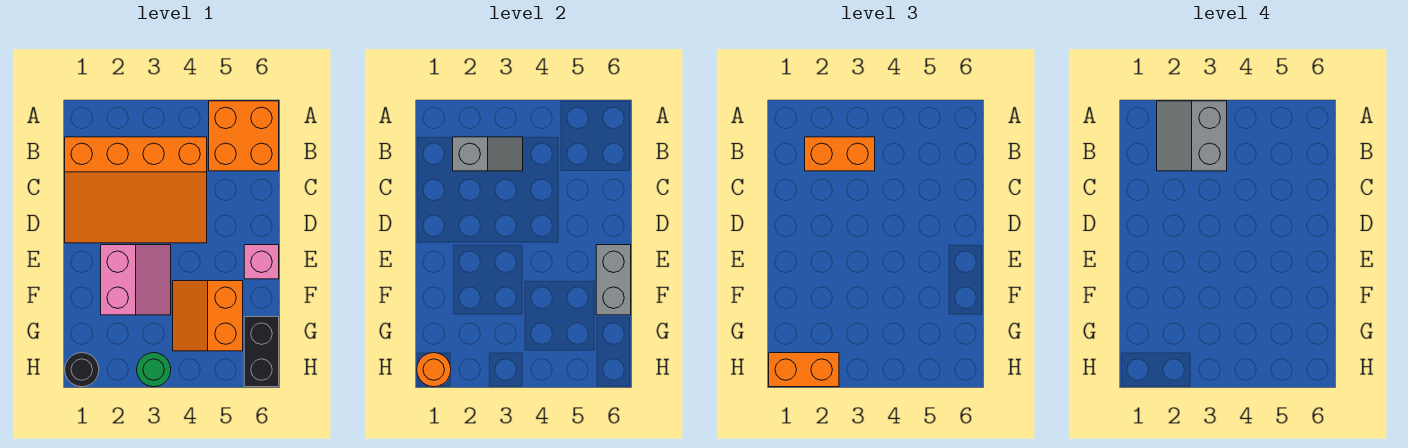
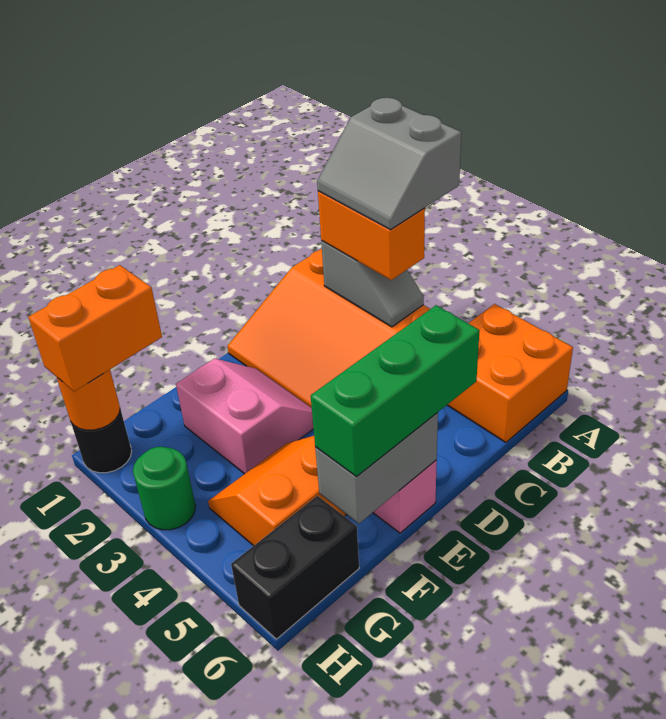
grey slope A2:B3 level 4 top 3 -> grey slope A2:B3 level 4 top A
none -> green brick D6:F6 level 3
pink slope E2:F3 level 1 top 2 -> pink slope E2:F3 level 1 top F
orange brick H1:H2 level 3 -> orange brick G1:H1 level 3

